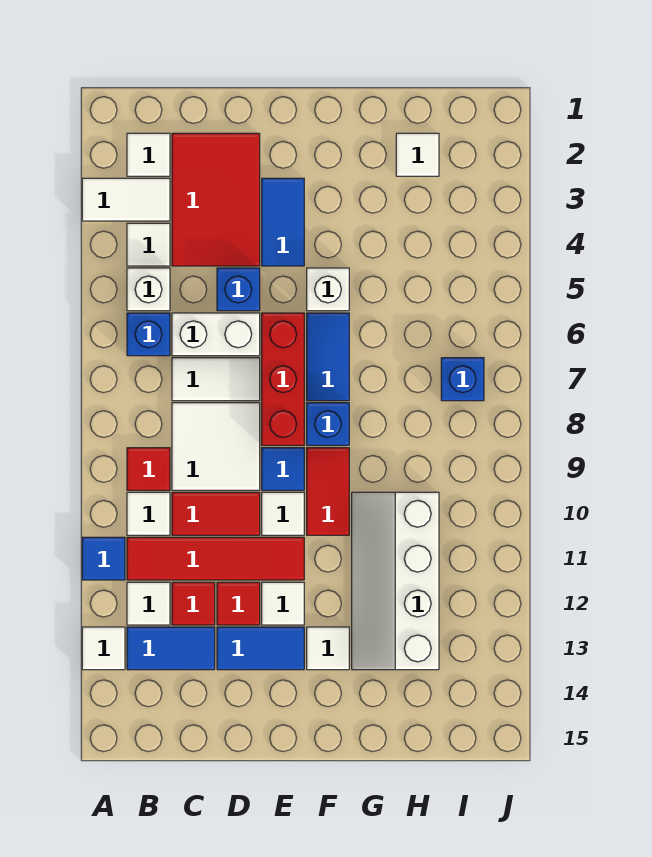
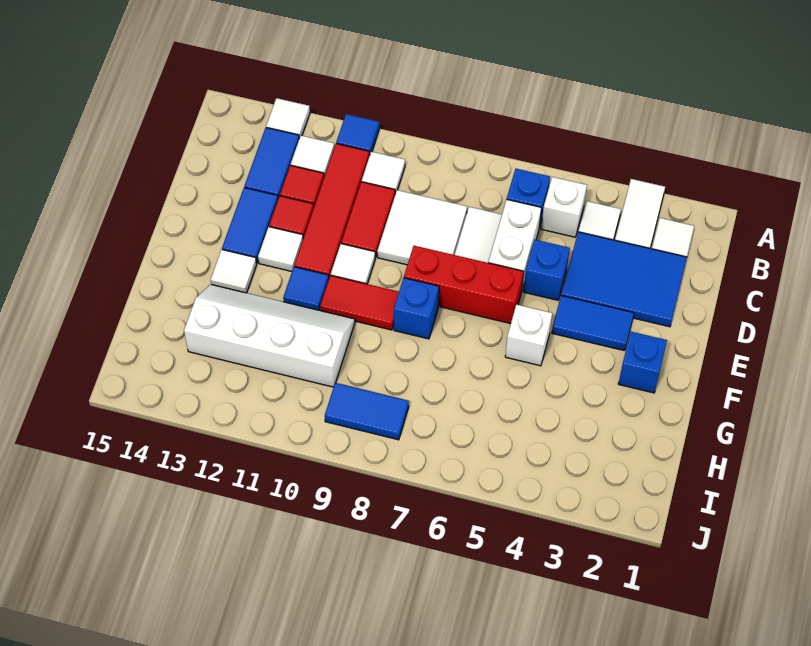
red tile B9 level 1 -> none
red tile C2:D4 level 1 -> blue tile C2:D4 level 1
blue tile E9 level 1 -> blue tile F11 level 1
blue tile F6:F7 level 1 -> blue tile I8:I9 level 1
white tile H2 level 1 -> none
blue brick I7 level 1 -> blue brick F2 level 1

